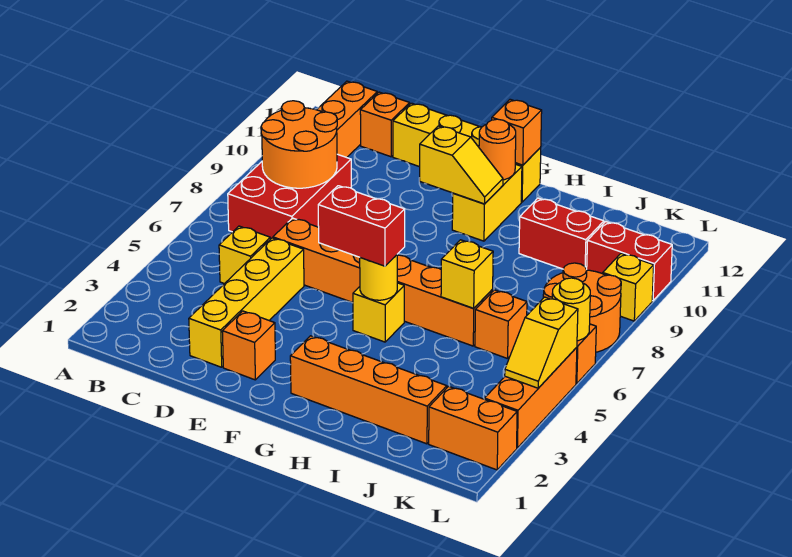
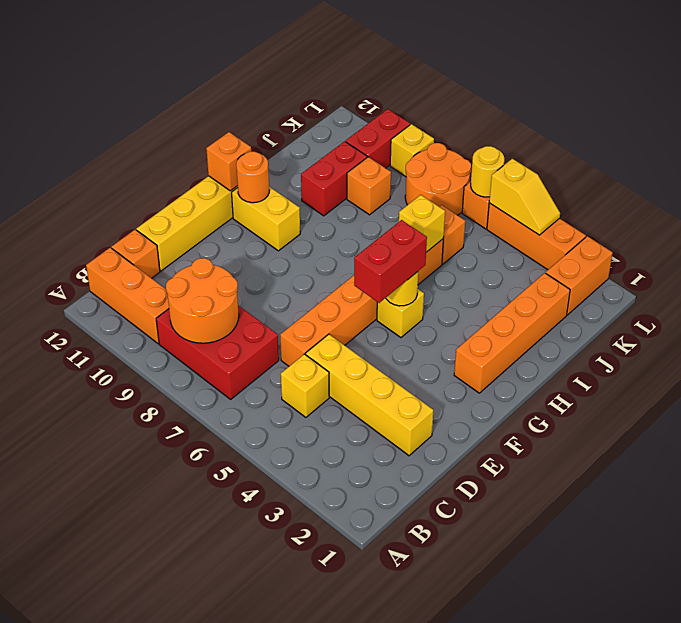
orange brick E2 level 1 -> orange brick J9 level 1
yellow slope F10:G10 level 2 top F -> none

